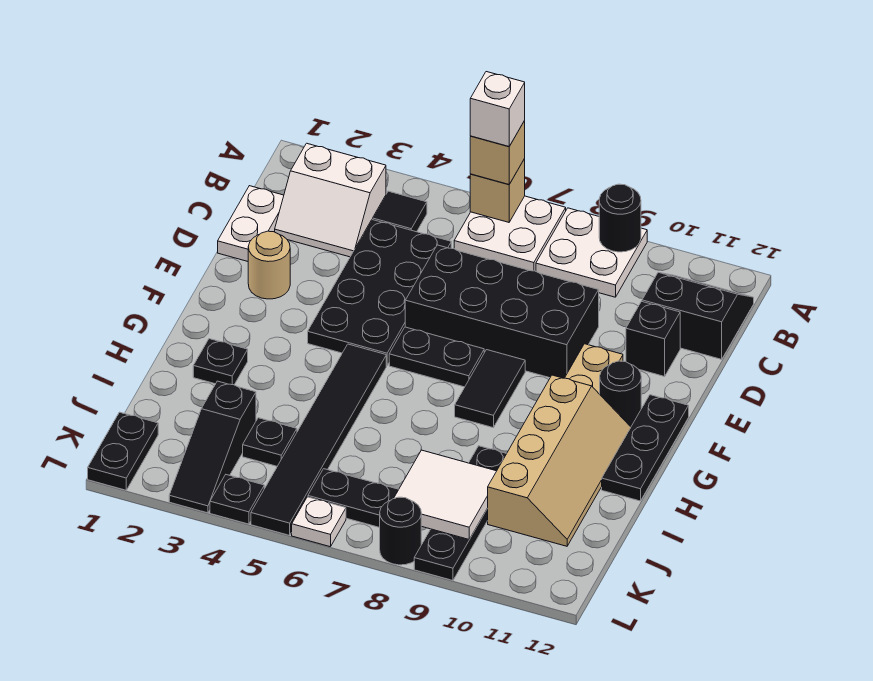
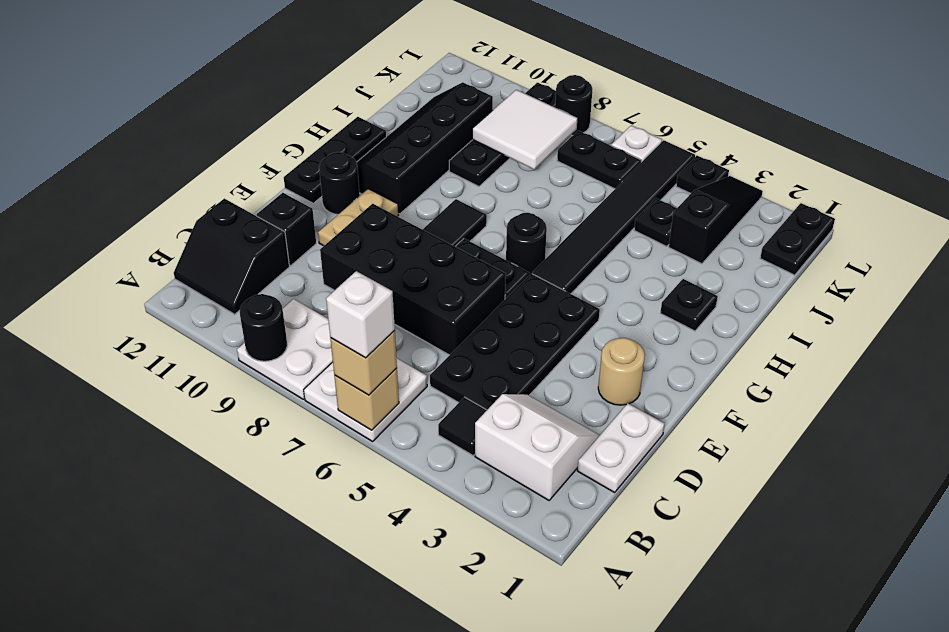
none -> black round brick G6 level 1
tan slope G10:J11 level 1 top 10 -> black slope G10:J11 level 1 top 10

